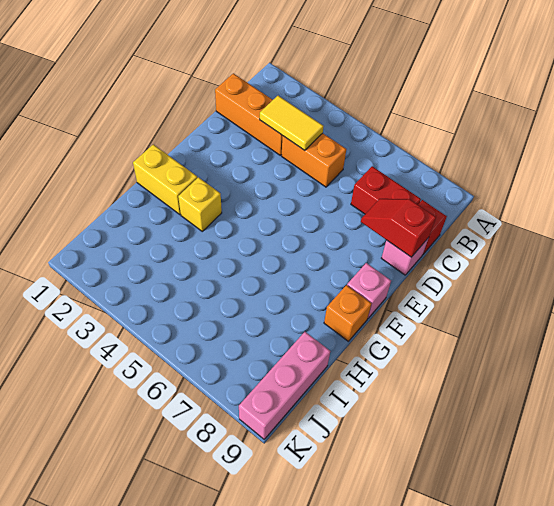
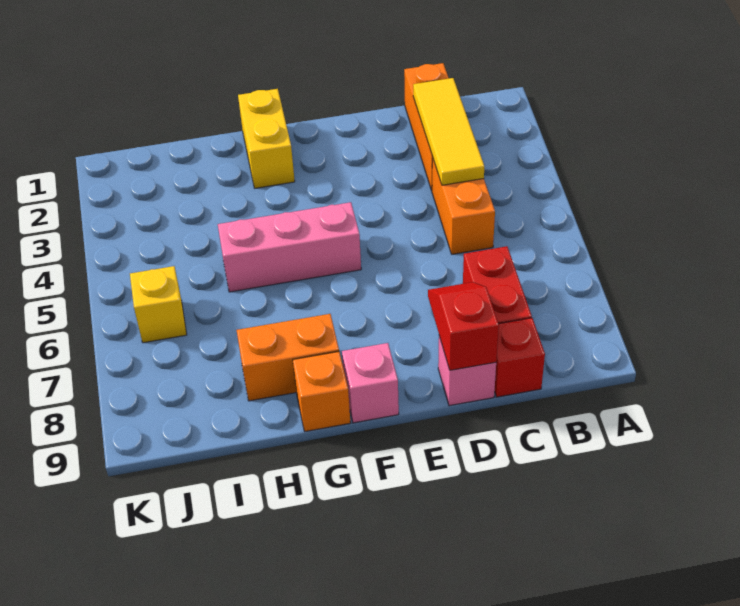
yellow tile C3:C4 level 2 -> yellow tile C2:C4 level 2
yellow brick G3 level 1 -> yellow brick J6 level 1
none -> orange brick G8:H8 level 1
pink brick I9:K9 level 1 -> pink brick F5:H5 level 1

